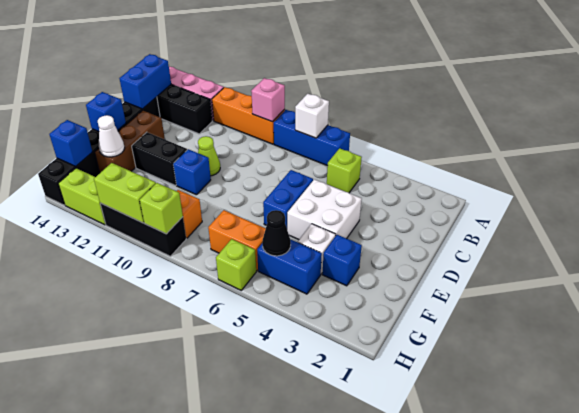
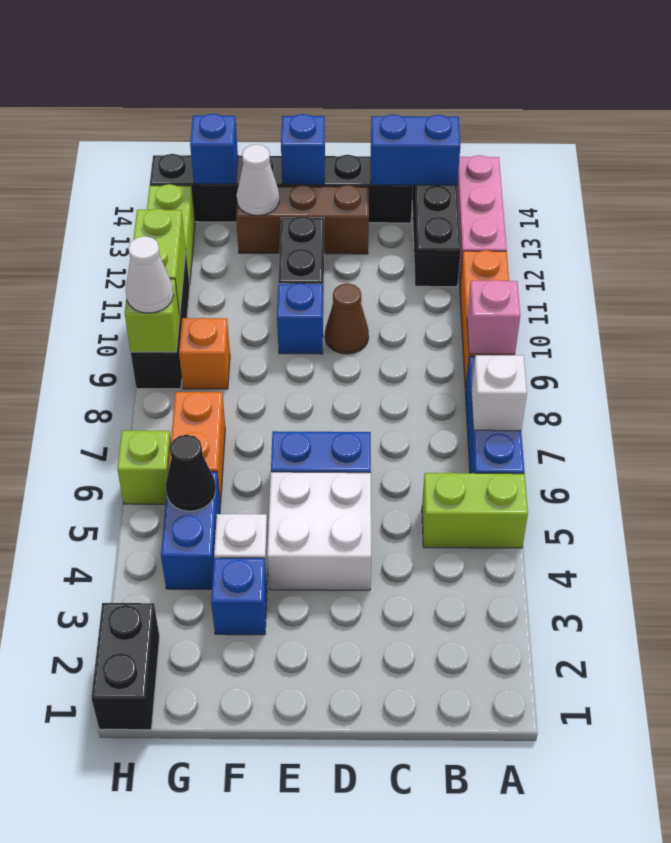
lime brick B5 level 1 -> lime brick A5:B5 level 1
lime cone D10 level 1 -> brown cone D10 level 1
none -> black brick H1:H2 level 1
none -> white cone H9 level 3

